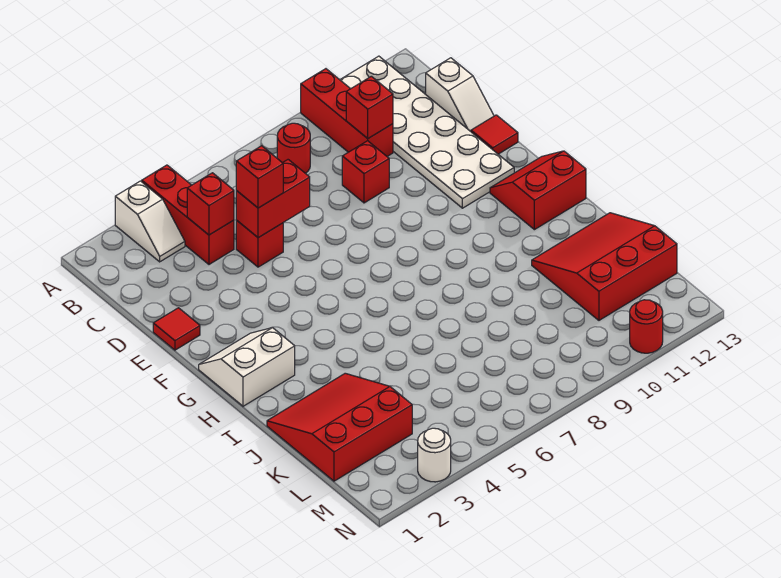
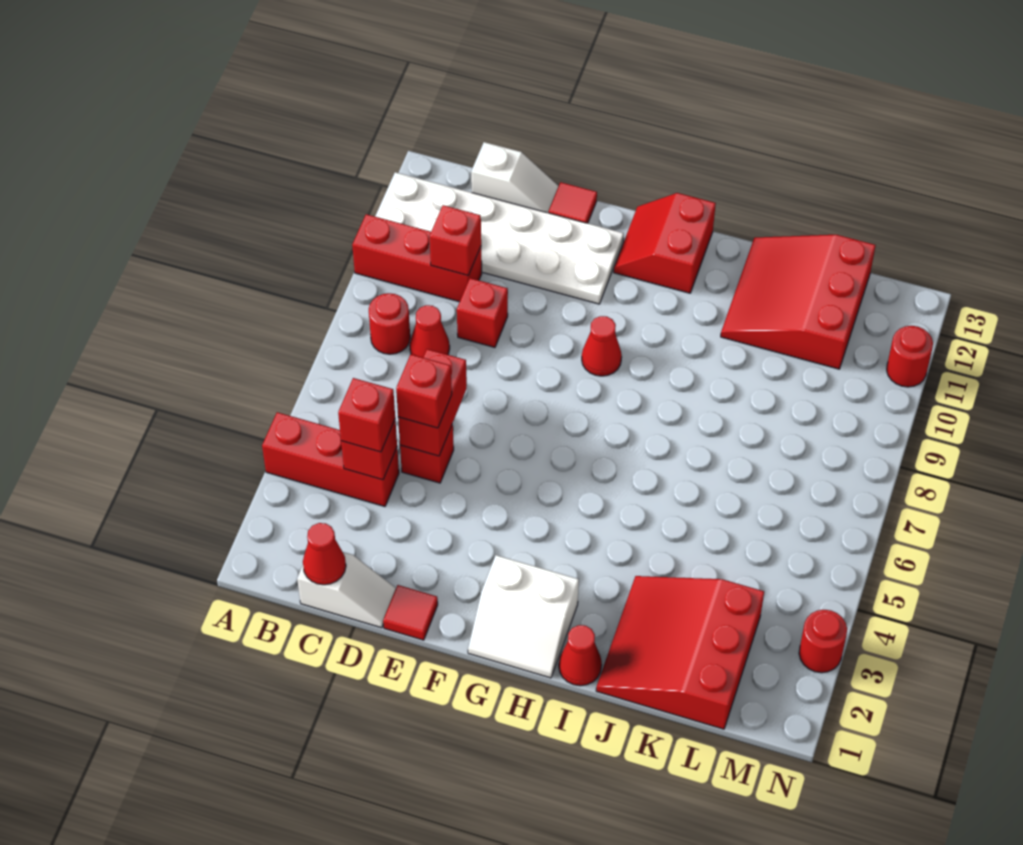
white slope A3:B3 level 1 top A -> white slope C1:D1 level 1 top C
none -> red cone C1 level 2
none -> red brick C4 level 3
none -> red cone C8 level 1
white slope G1:H2 level 1 top H -> white slope G1:H2 level 1 top 2
none -> red cone G9 level 1
none -> red cone I1 level 1
white round brick N3 level 1 -> red round brick N3 level 1

